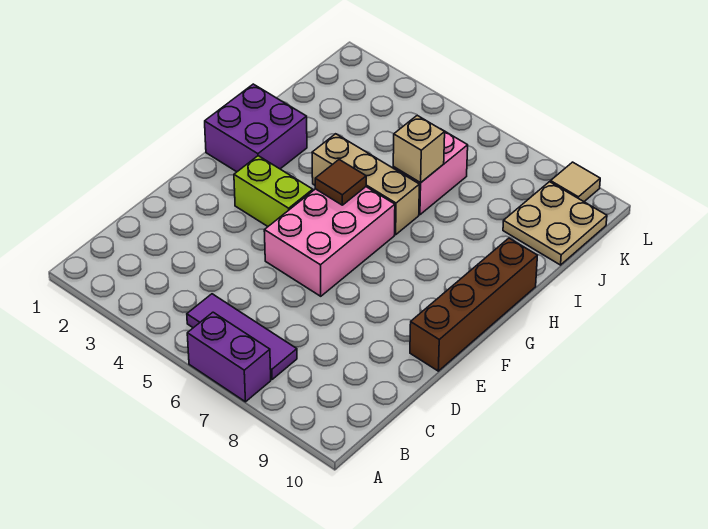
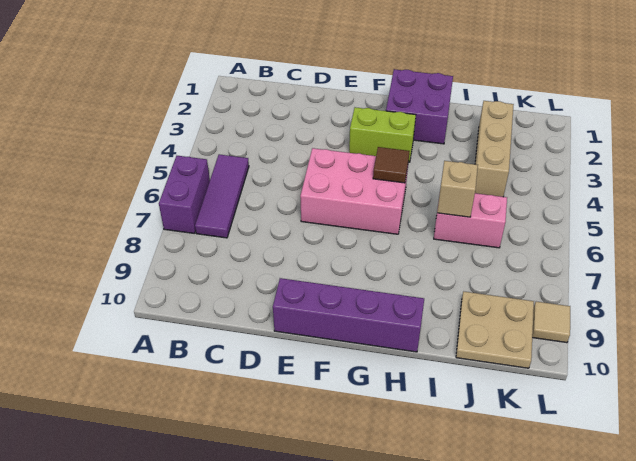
brown brick E10:H10 level 1 -> purple brick E10:H10 level 1
lime brick F3:F4 level 1 -> lime brick F3:G3 level 1
tan brick H4:H6 level 1 -> tan brick J2:J4 level 1

